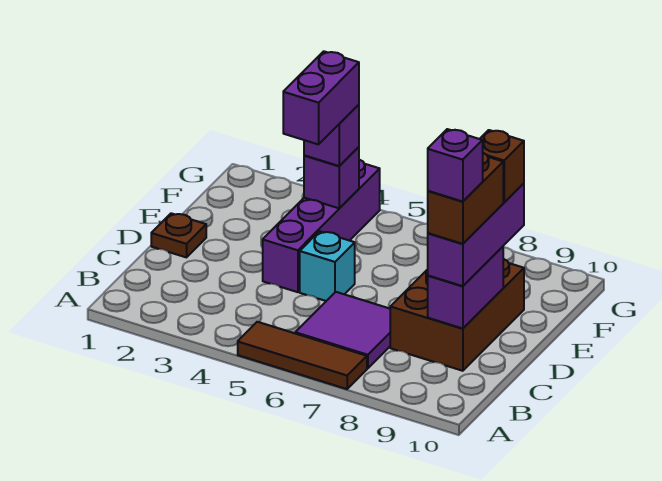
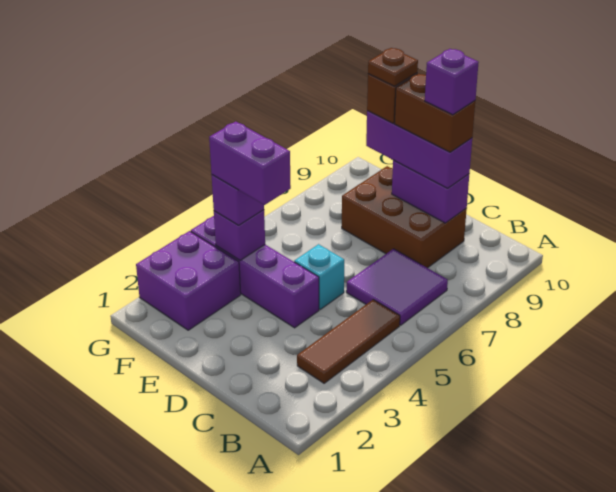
brown tile A5:A7 level 1 -> brown tile B3:B5 level 1
brown plate D1 level 1 -> brown plate E9 level 5
none -> purple brick F2:G3 level 1

